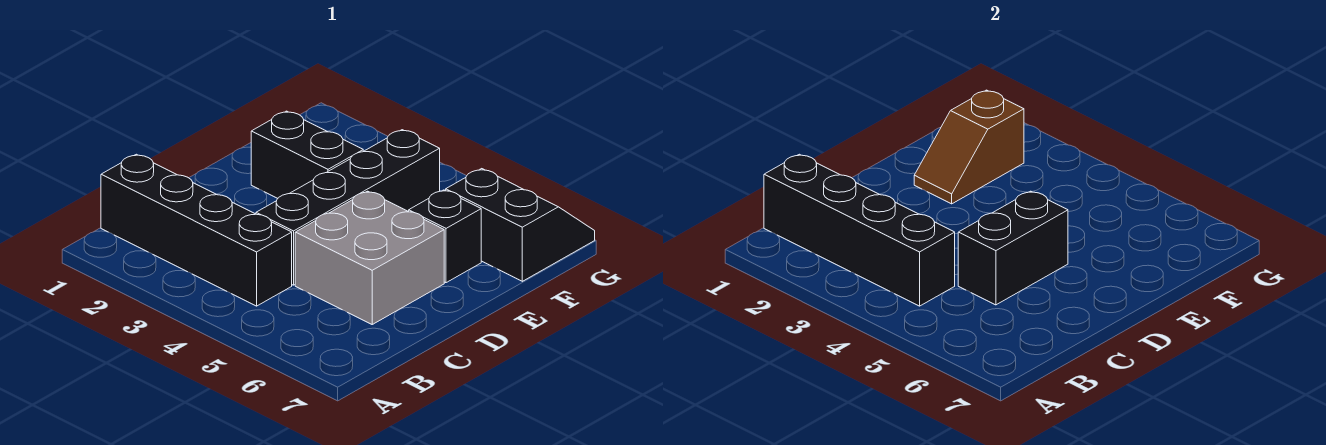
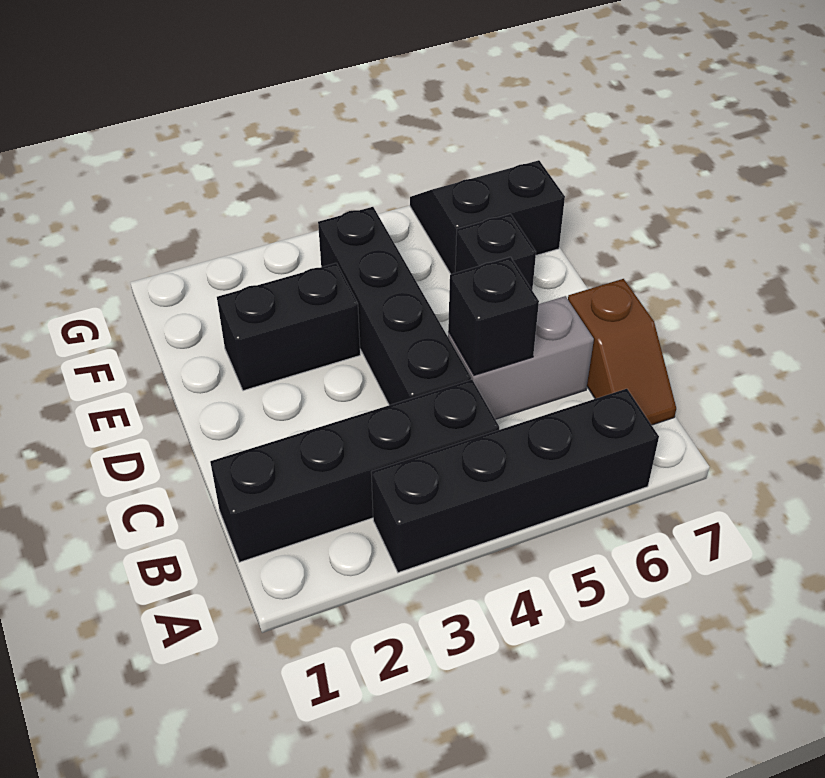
black brick B1:B4 level 2 -> black brick A3:A6 level 1
grey brick C5:D6 level 1 -> grey brick C5:C6 level 1
black brick C5:D5 level 2 -> black brick C5 level 2
brown slope E2:F2 level 2 top F -> brown slope B7:C7 level 1 top C

